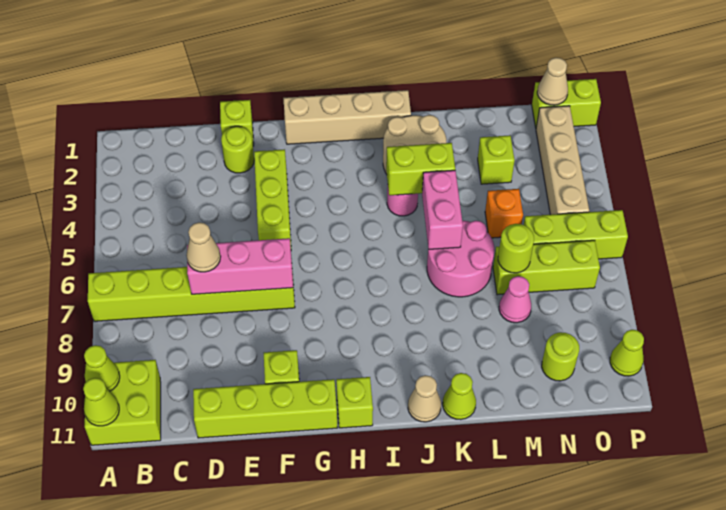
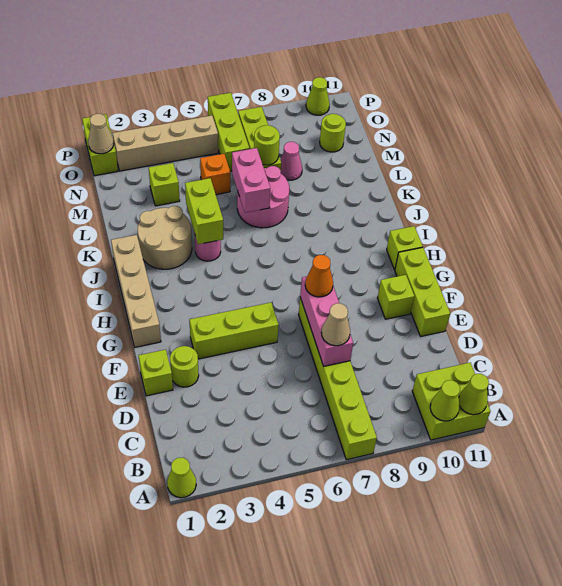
lime brick D11:G11 level 1 -> lime brick E11:G11 level 1
none -> orange cone F7 level 3
tan cone J11 level 1 -> none
pink brick K5:K6 level 2 -> pink brick K6:L6 level 2
lime cone K11 level 1 -> lime cone A1 level 1

